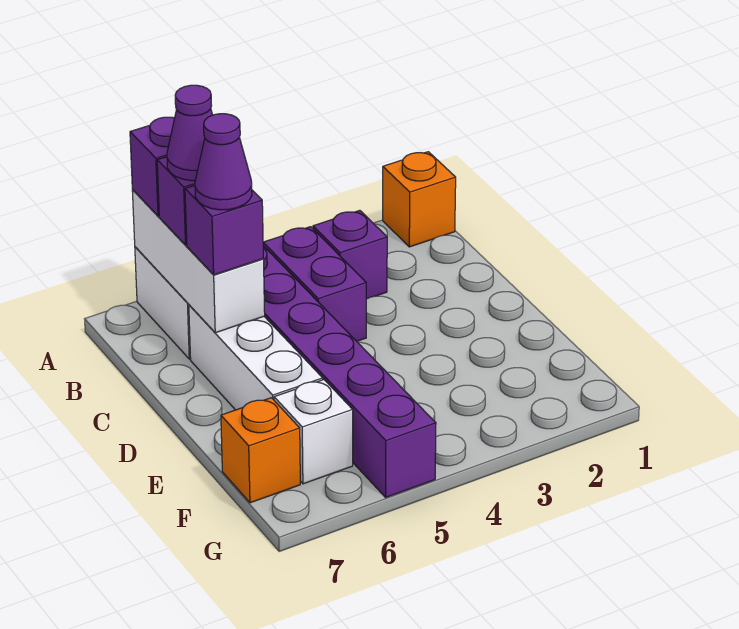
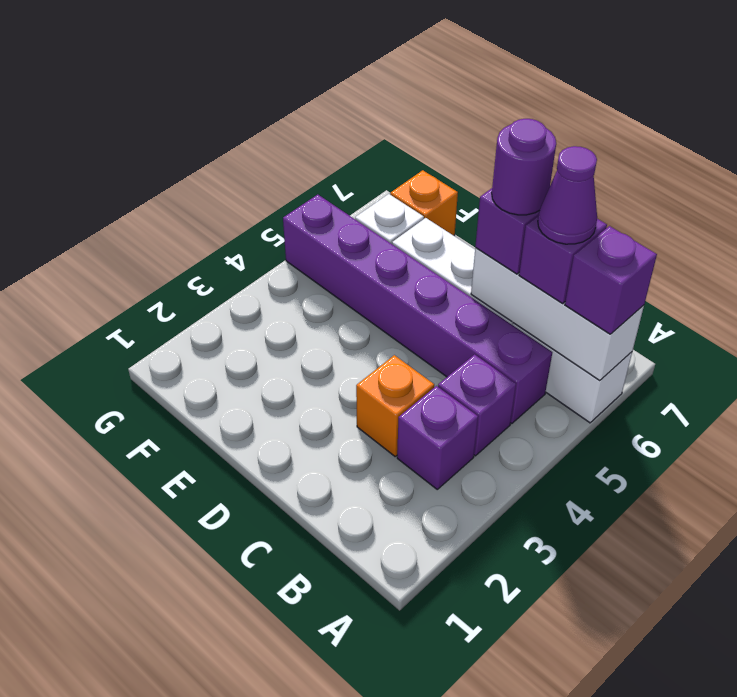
orange brick A1 level 1 -> orange brick C3 level 1
purple brick B4:C4 level 1 -> purple brick B4 level 1
purple cone C6 level 4 -> purple round brick C6 level 4

